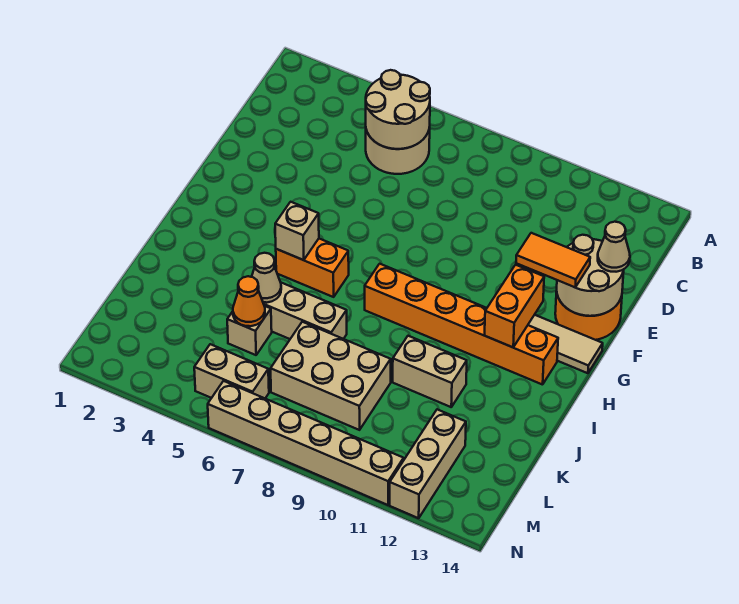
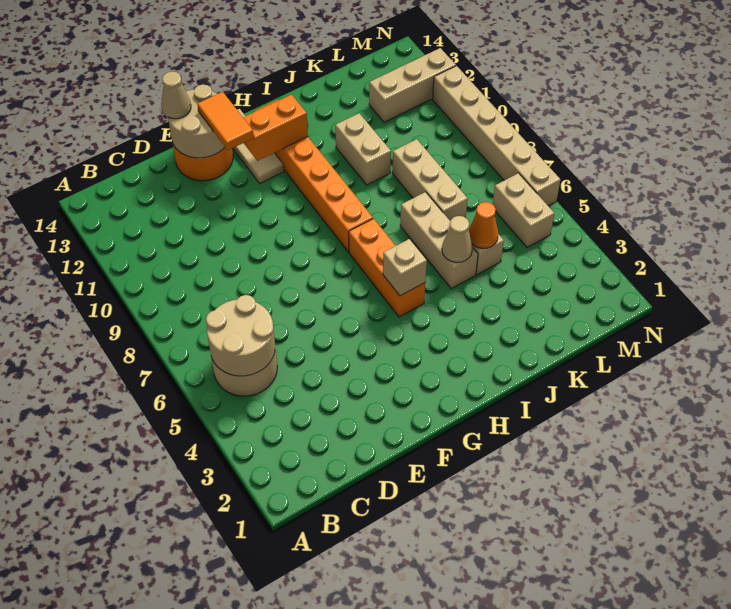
orange brick H5:H6 level 1 -> orange brick H5:H7 level 1
tan brick K7:L9 level 1 -> tan brick K7:K9 level 1

